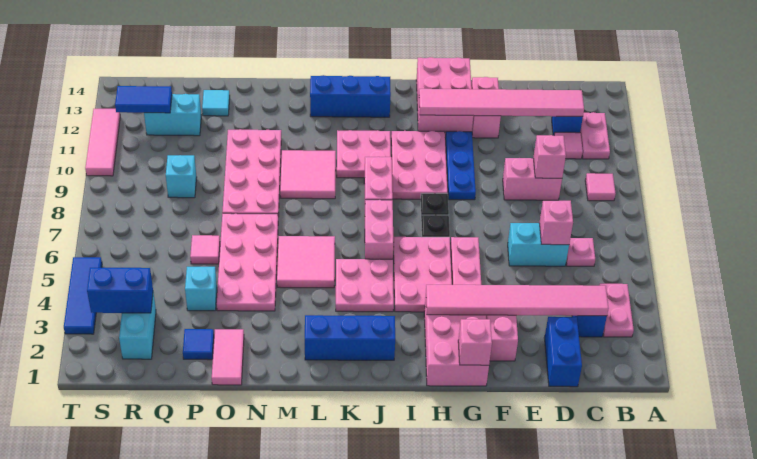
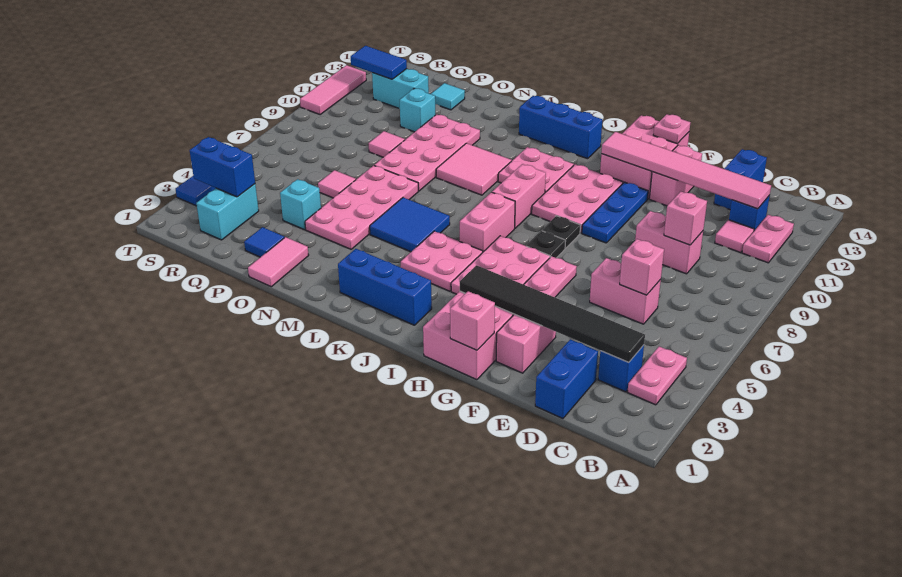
pink tile B9 level 1 -> pink tile P9 level 1
pink tile C3:H3 level 2 -> black tile C3:H3 level 2
pink plate C6 level 1 -> pink plate G14 level 2
cyan brick D6:E6 level 1 -> pink brick D6:E6 level 1
none -> blue brick D13:D14 level 1
pink tile L5:M6 level 1 -> blue tile L5:M6 level 1
cyan brick Q9 level 1 -> cyan brick P11 level 1

